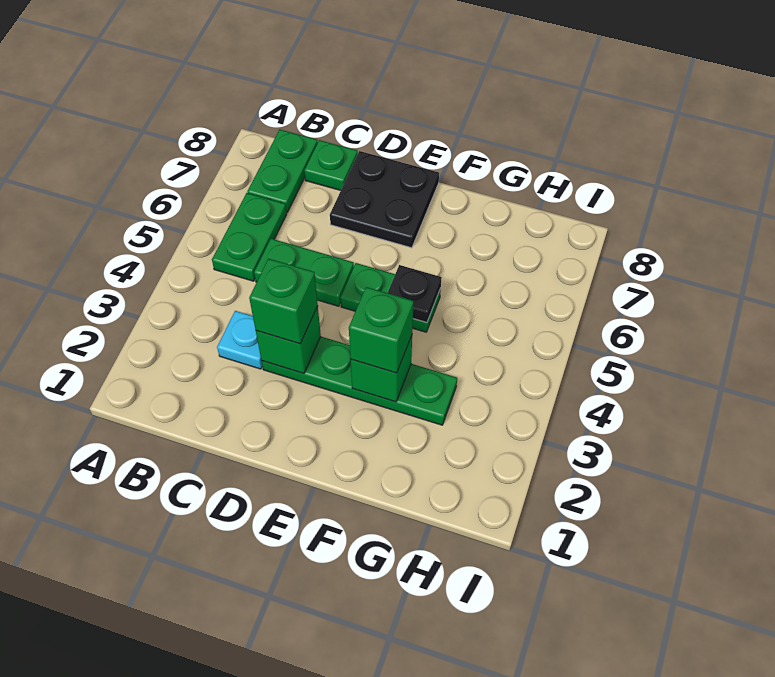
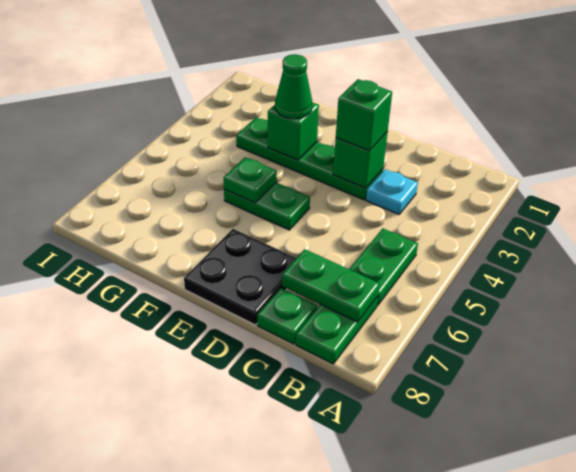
green plate C5:D5 level 1 -> green plate B7:C7 level 2
green brick F3 level 3 -> green cone F3 level 3
black plate F5 level 2 -> green plate F5 level 2

